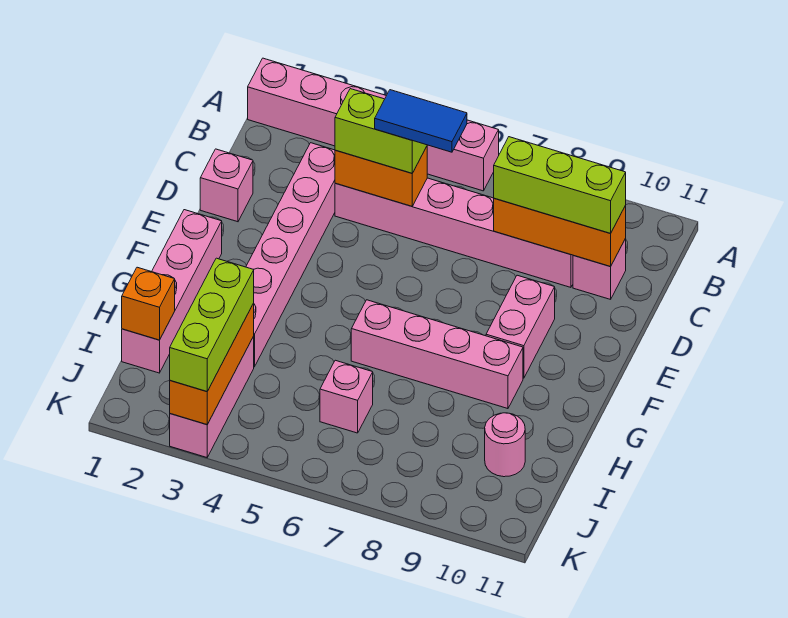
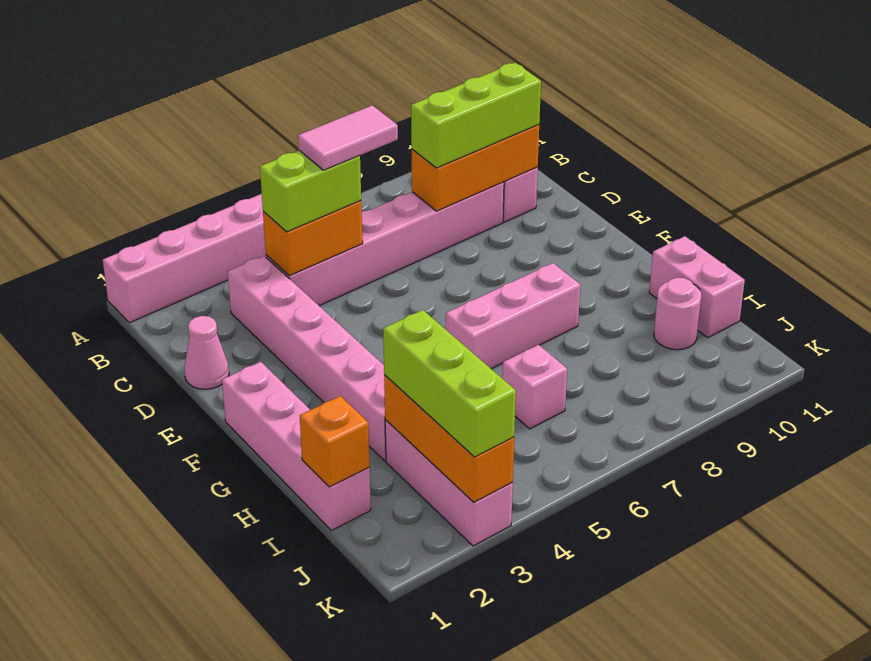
blue tile C5:C6 level 4 -> pink tile C5:C6 level 4
pink brick D1 level 1 -> pink cone D1 level 1
pink brick E9:F9 level 1 -> pink brick H11:I11 level 1
pink brick G6:G9 level 1 -> pink brick G6:G8 level 1

